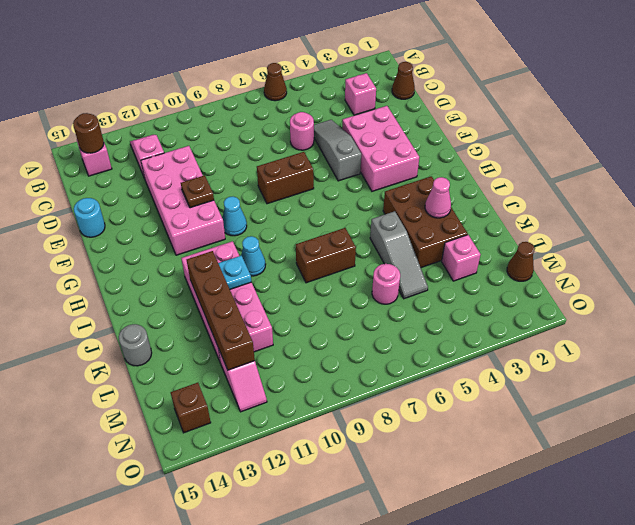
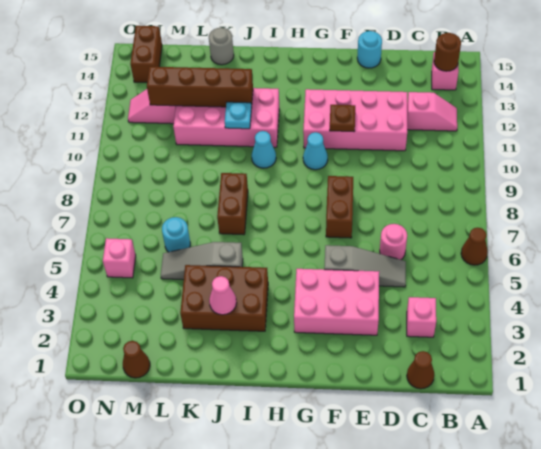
pink brick L3 level 1 -> pink brick N5 level 1
pink round brick L6 level 1 -> cyan round brick L6 level 1
brown brick N14 level 1 -> brown brick N14:N15 level 1

